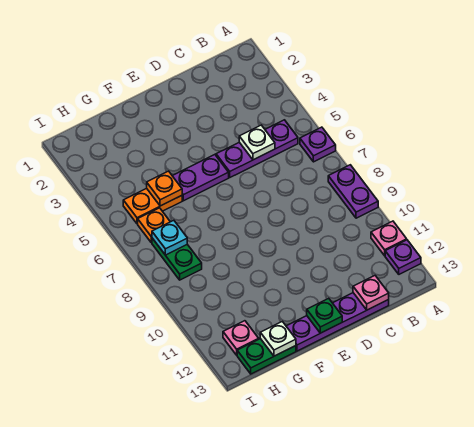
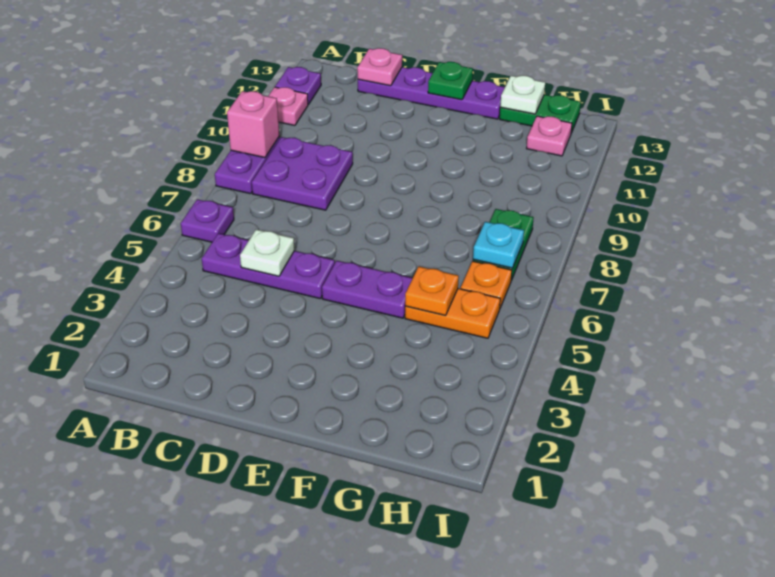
none -> pink brick A9 level 2
none -> purple plate B8:C9 level 1

